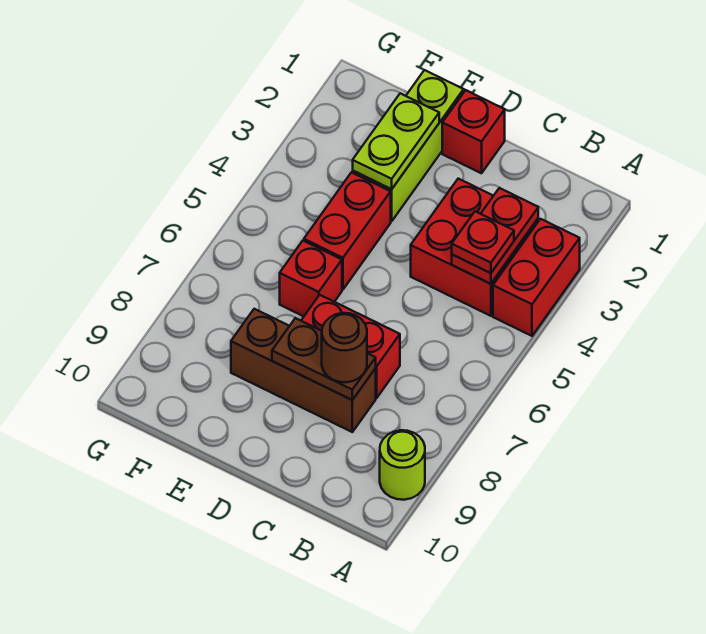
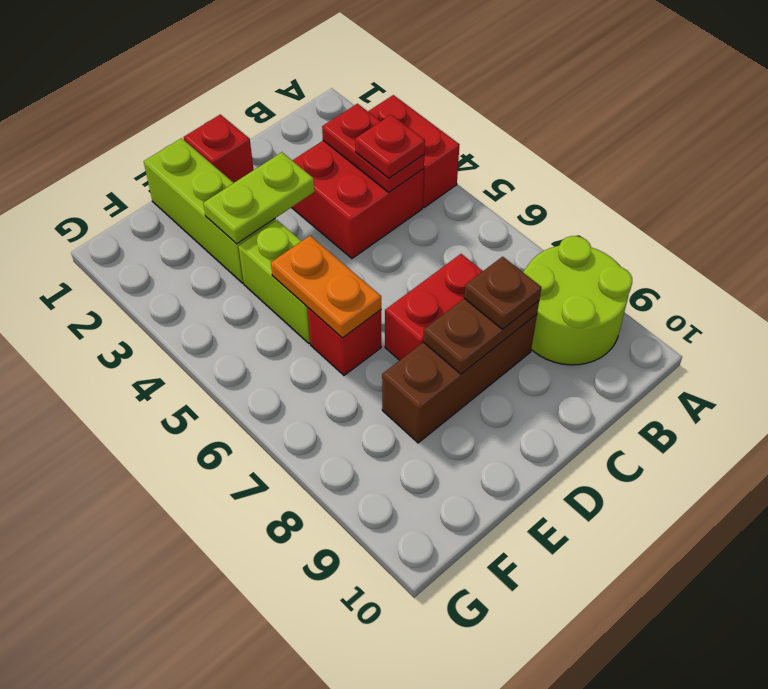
lime round brick A9 level 1 -> lime round brick A8:B9 level 1
brown round brick C8 level 3 -> brown plate C8 level 3
lime plate E2:E3 level 2 -> lime plate D3:E3 level 2
red brick E4:E5 level 1 -> lime brick E4:E5 level 1
none -> orange plate E5:E6 level 2

